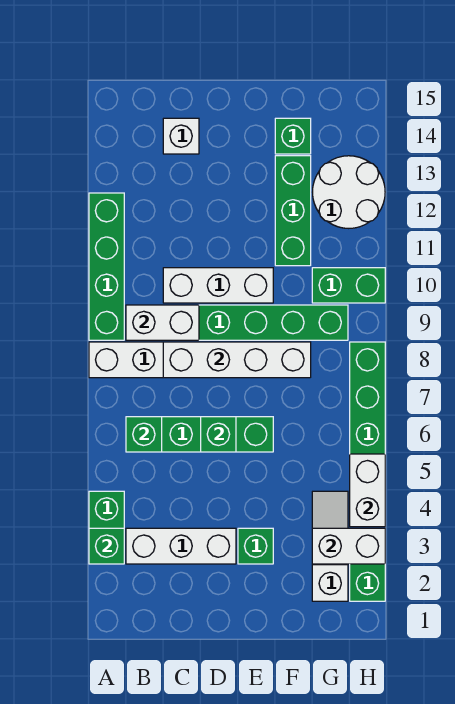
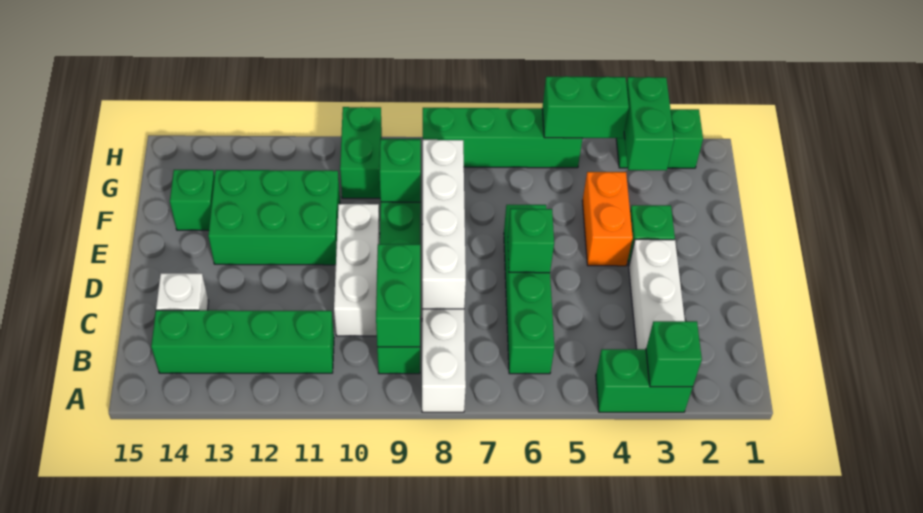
green brick A9:A12 level 1 -> green brick B11:B14 level 1
green brick B6 level 2 -> green brick F9 level 2
white brick B9:C9 level 2 -> green brick B9:C9 level 2
none -> orange brick E4:F4 level 1
green brick F11:F13 level 1 -> green brick E11:F13 level 1
white slope G2:G4 level 1 top 2 -> none
white brick G3:H3 level 2 -> green brick G3:H3 level 2
white round brick G12:H13 level 1 -> none
white brick H4:H5 level 2 -> green brick H4:H5 level 2

